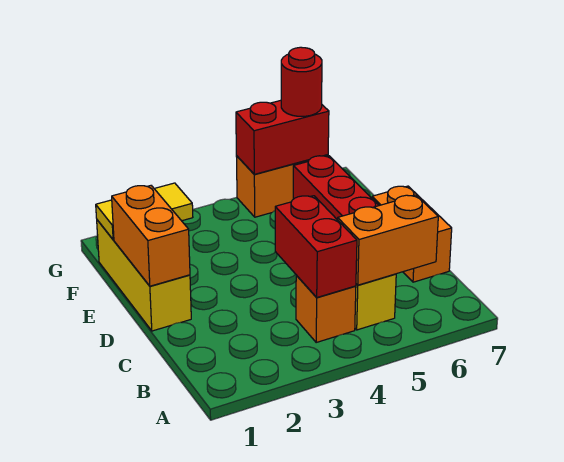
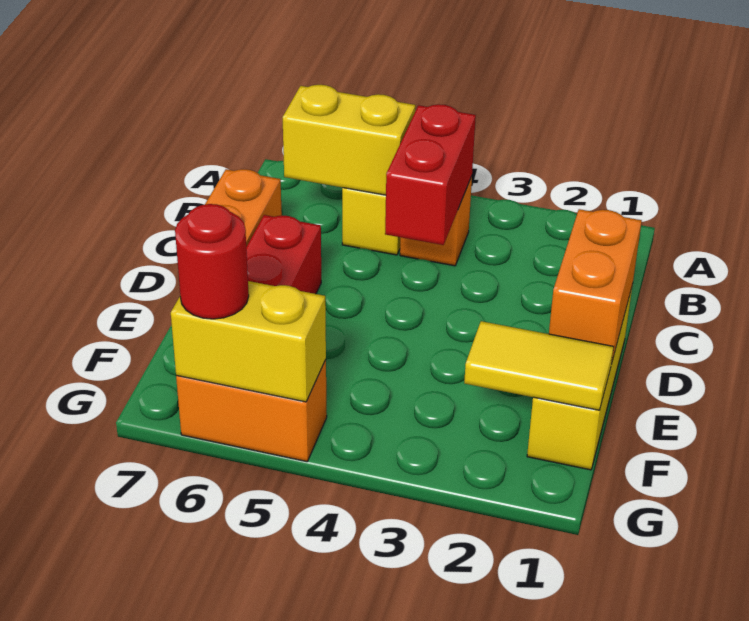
orange brick B5:B6 level 2 -> yellow brick B5:B6 level 2
red brick G5:G6 level 2 -> yellow brick G5:G6 level 2

